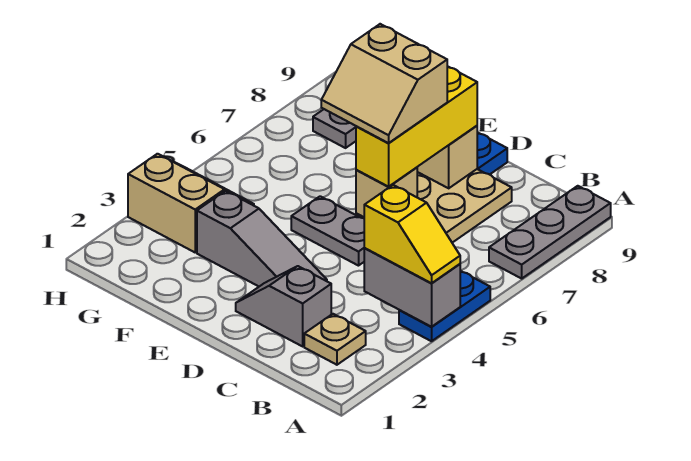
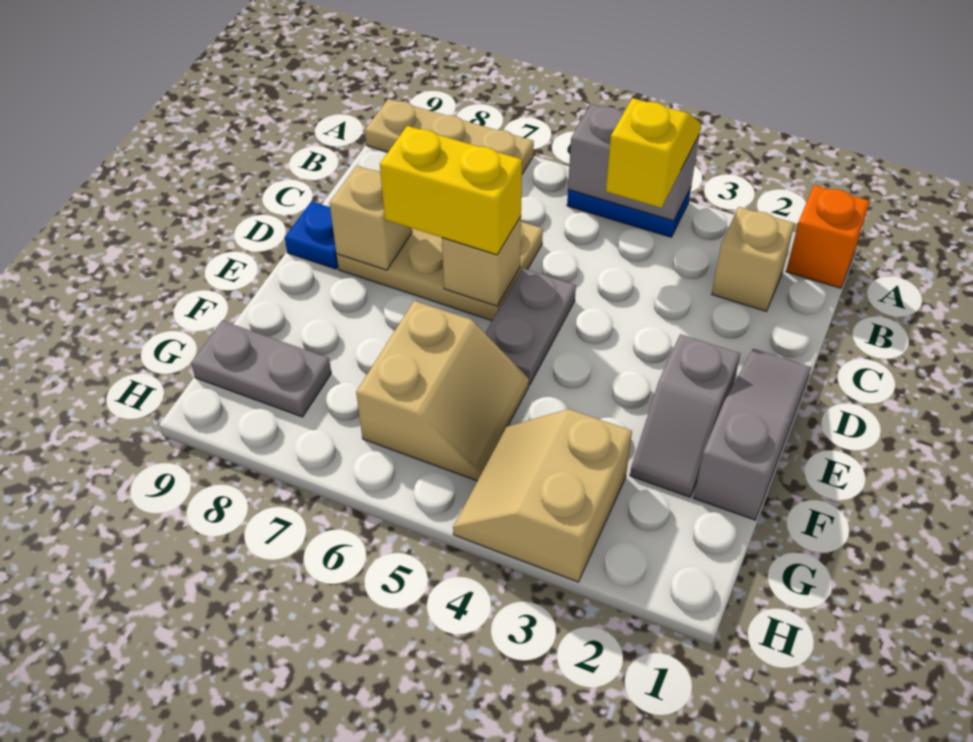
none -> orange brick A1 level 1
grey brick A4:B4 level 2 -> grey brick A4:A5 level 2
grey plate A7:A9 level 1 -> tan plate A7:A9 level 1
tan plate B2 level 1 -> tan brick B2 level 1
grey slope C2:D2 level 1 top C -> grey slope E2:F2 level 1 top E
grey slope D3:F3 level 1 top F -> grey slope D1:F1 level 1 top F
yellow brick D6:D8 level 3 -> yellow brick D6:D7 level 3
tan slope D6:E7 level 4 top 7 -> tan slope F5:G6 level 1 top 6

